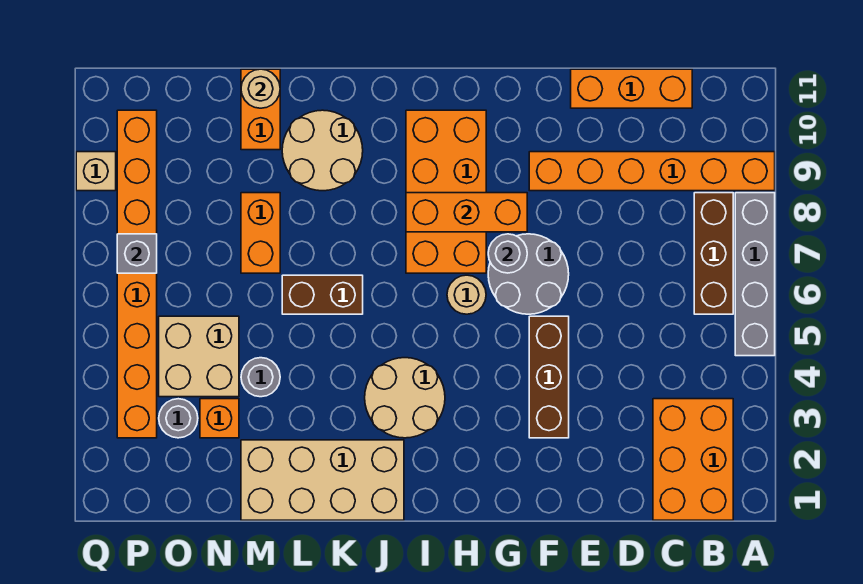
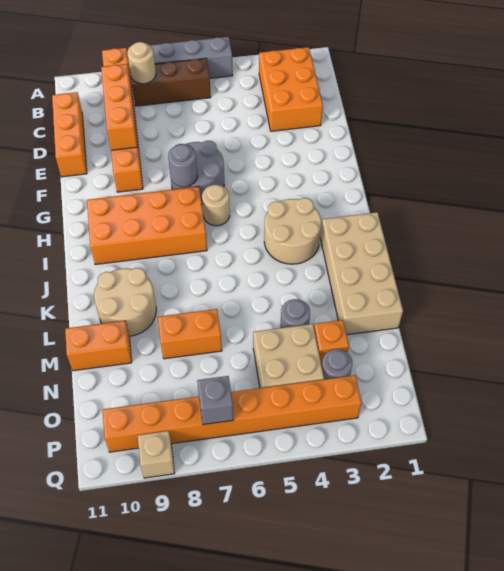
orange brick B1:C3 level 1 -> orange brick B2:D3 level 1
brown brick F3:F5 level 1 -> none
orange brick G8:I8 level 2 -> orange brick C9:E9 level 2
brown brick K6:L6 level 1 -> none
tan round brick M11 level 2 -> tan round brick B8 level 2

